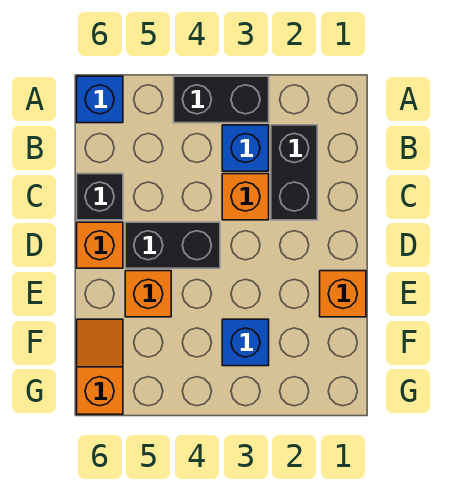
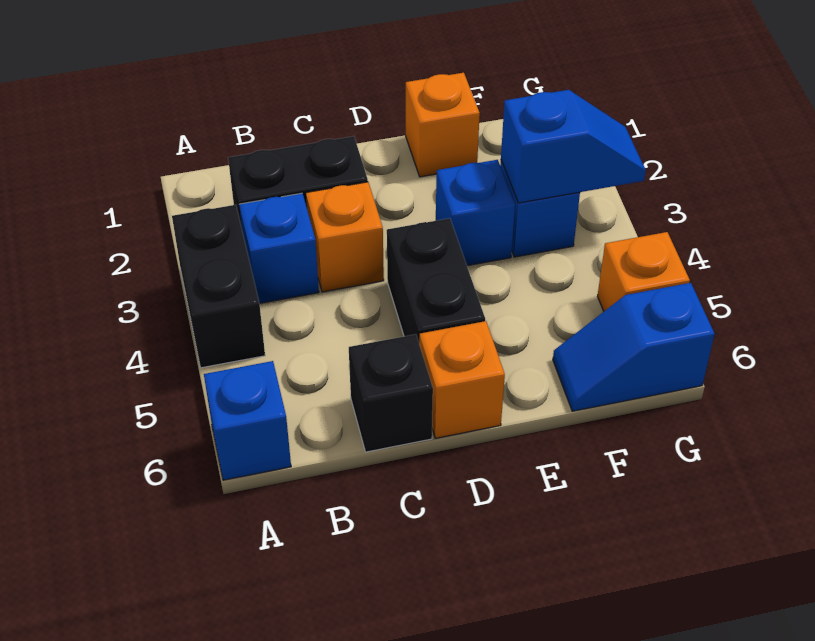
none -> blue brick E3 level 1
orange brick E5 level 1 -> orange brick G5 level 1
none -> blue slope F3:G3 level 2 top F
orange slope F6:G6 level 1 top G -> blue slope F6:G6 level 1 top G

